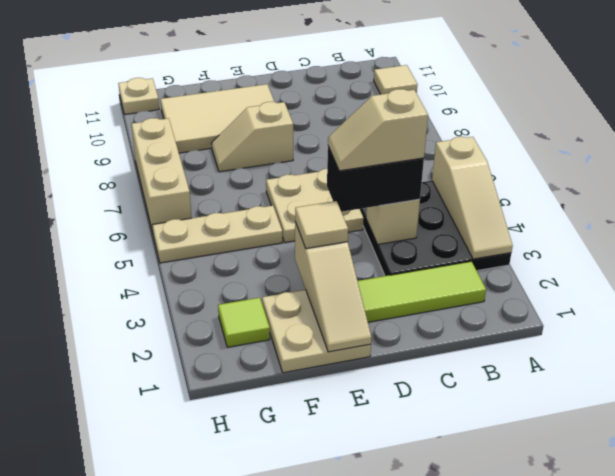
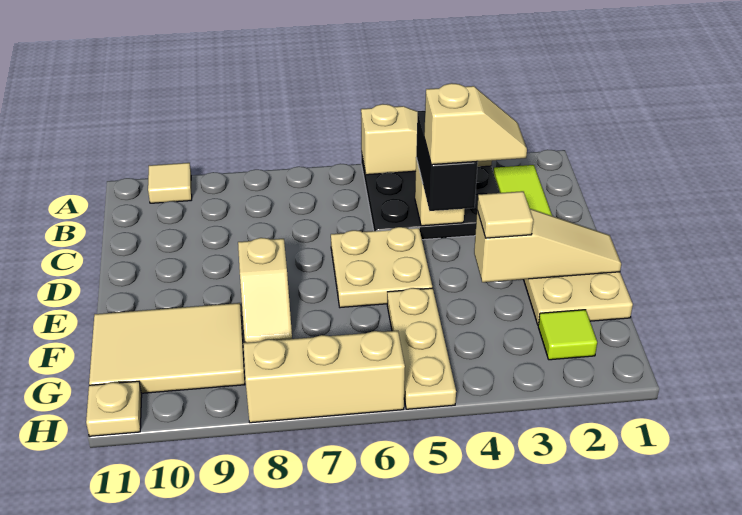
tan slope C4:D4 level 4 top C -> tan slope D3:D4 level 4 top 4
tan tile E9:G10 level 1 -> tan tile F9:G11 level 1

